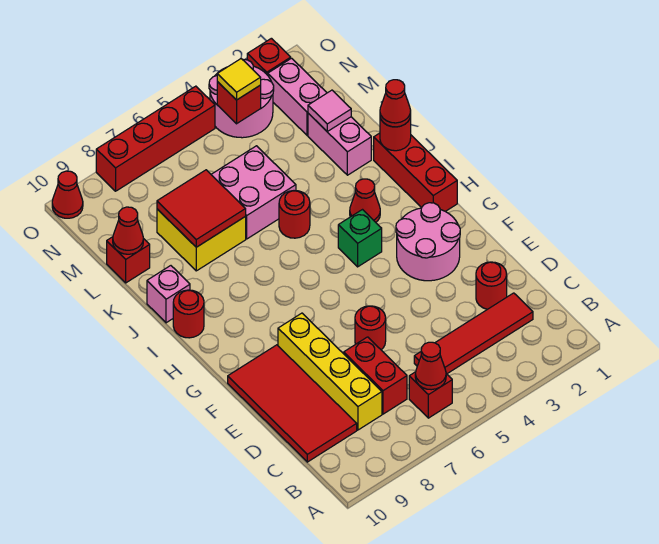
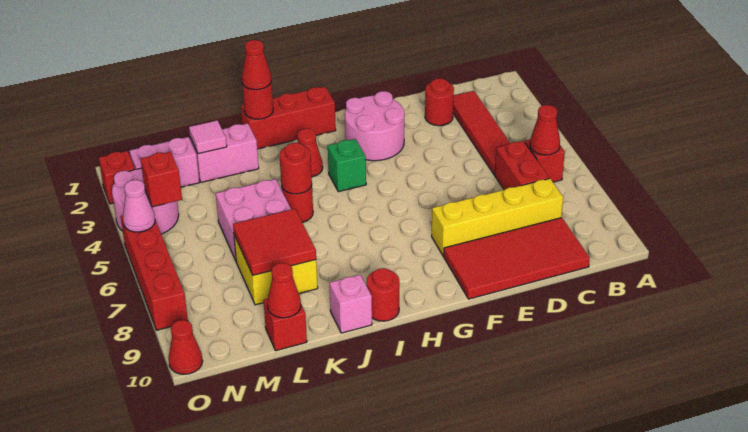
red brick C7:D7 level 1 -> red brick C6:C7 level 1
red round brick E6 level 1 -> red round brick J5 level 2
yellow tile N4 level 3 -> none
none -> pink cone O5 level 2

